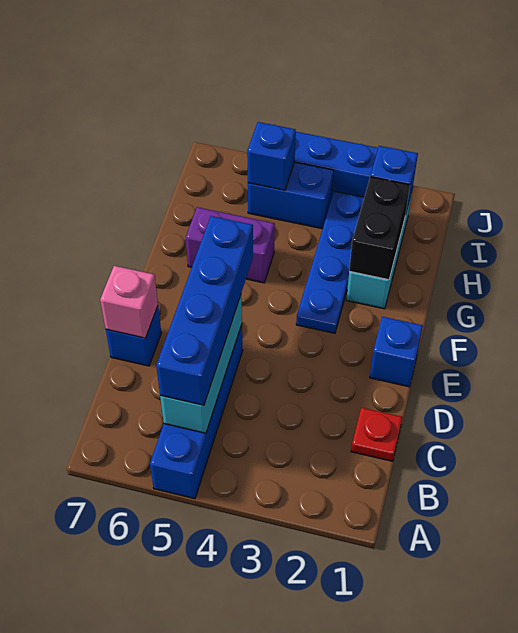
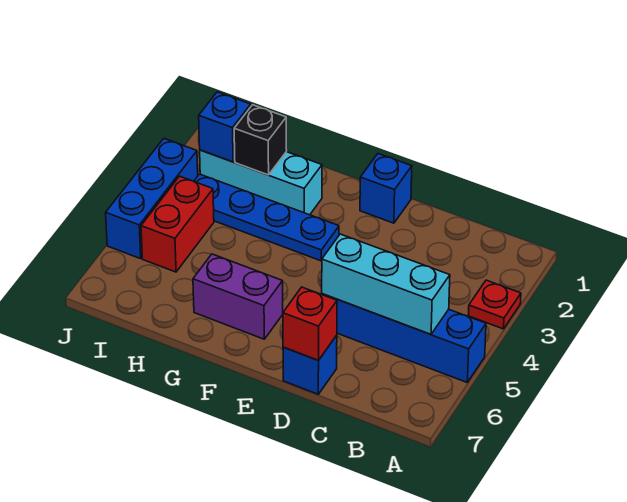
blue brick B5:E5 level 3 -> none
red plate C1 level 1 -> red plate A3 level 1
pink brick D7 level 2 -> red brick D7 level 2
black brick G2:H2 level 2 -> black brick H2 level 2
purple brick G5:G6 level 1 -> purple brick F6:G6 level 1
blue brick I4:I5 level 1 -> red brick I4:I5 level 1
blue brick I5 level 2 -> none

